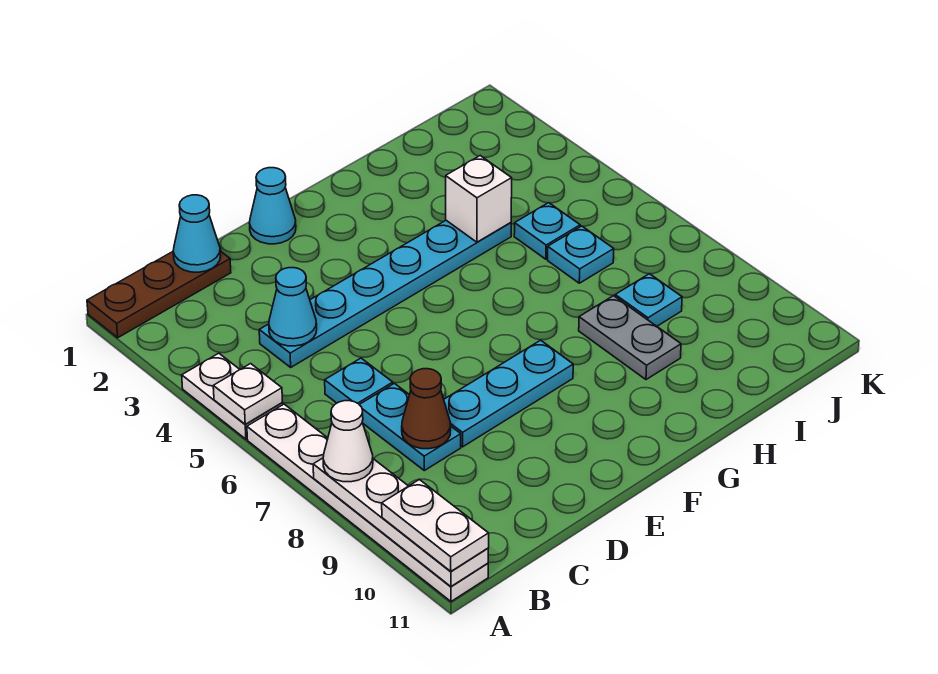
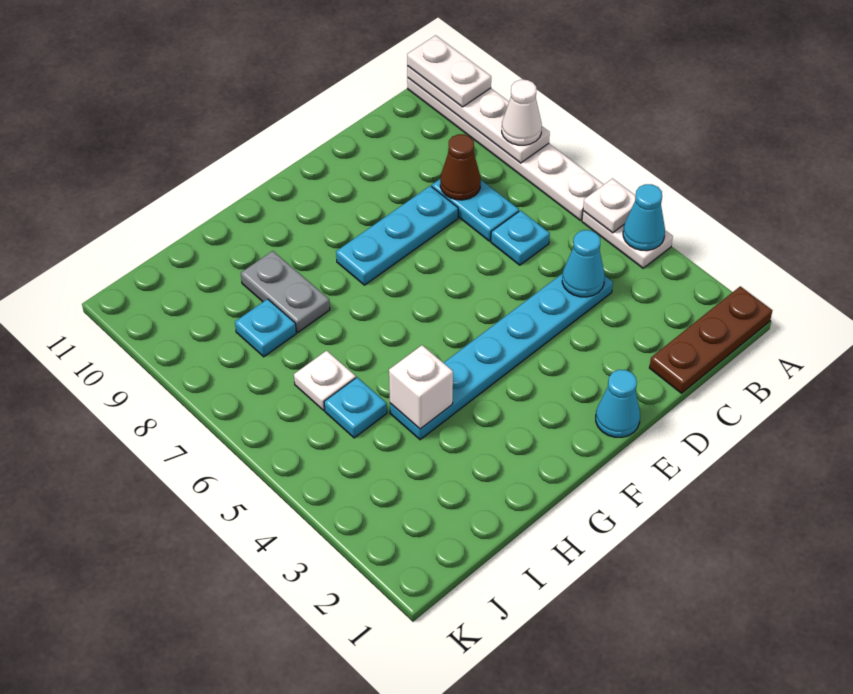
cyan cone C1 level 2 -> cyan cone A4 level 2
cyan plate I6 level 1 -> white plate I6 level 1

